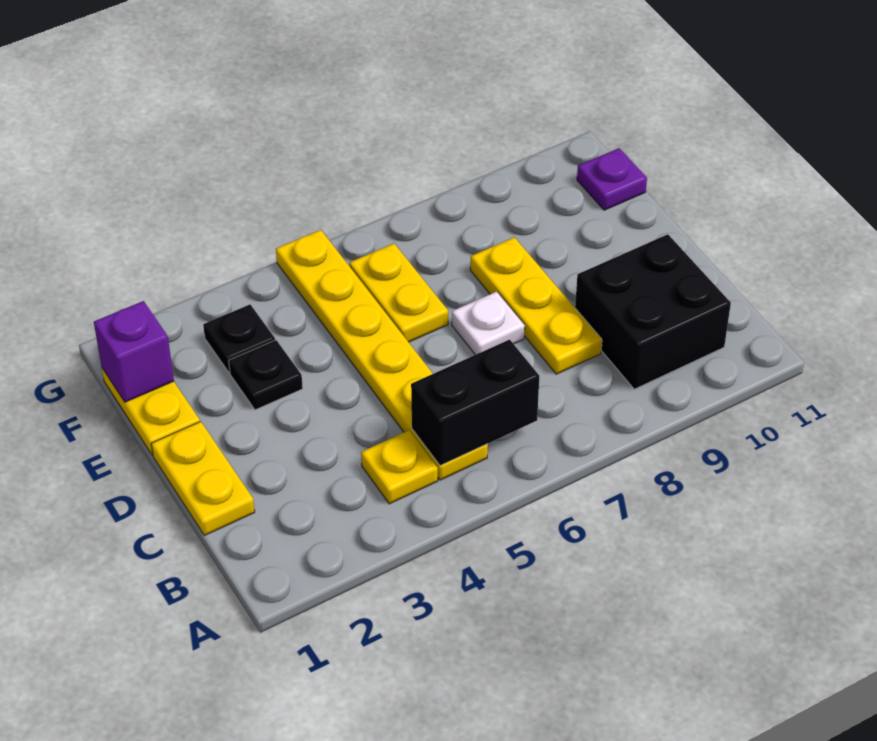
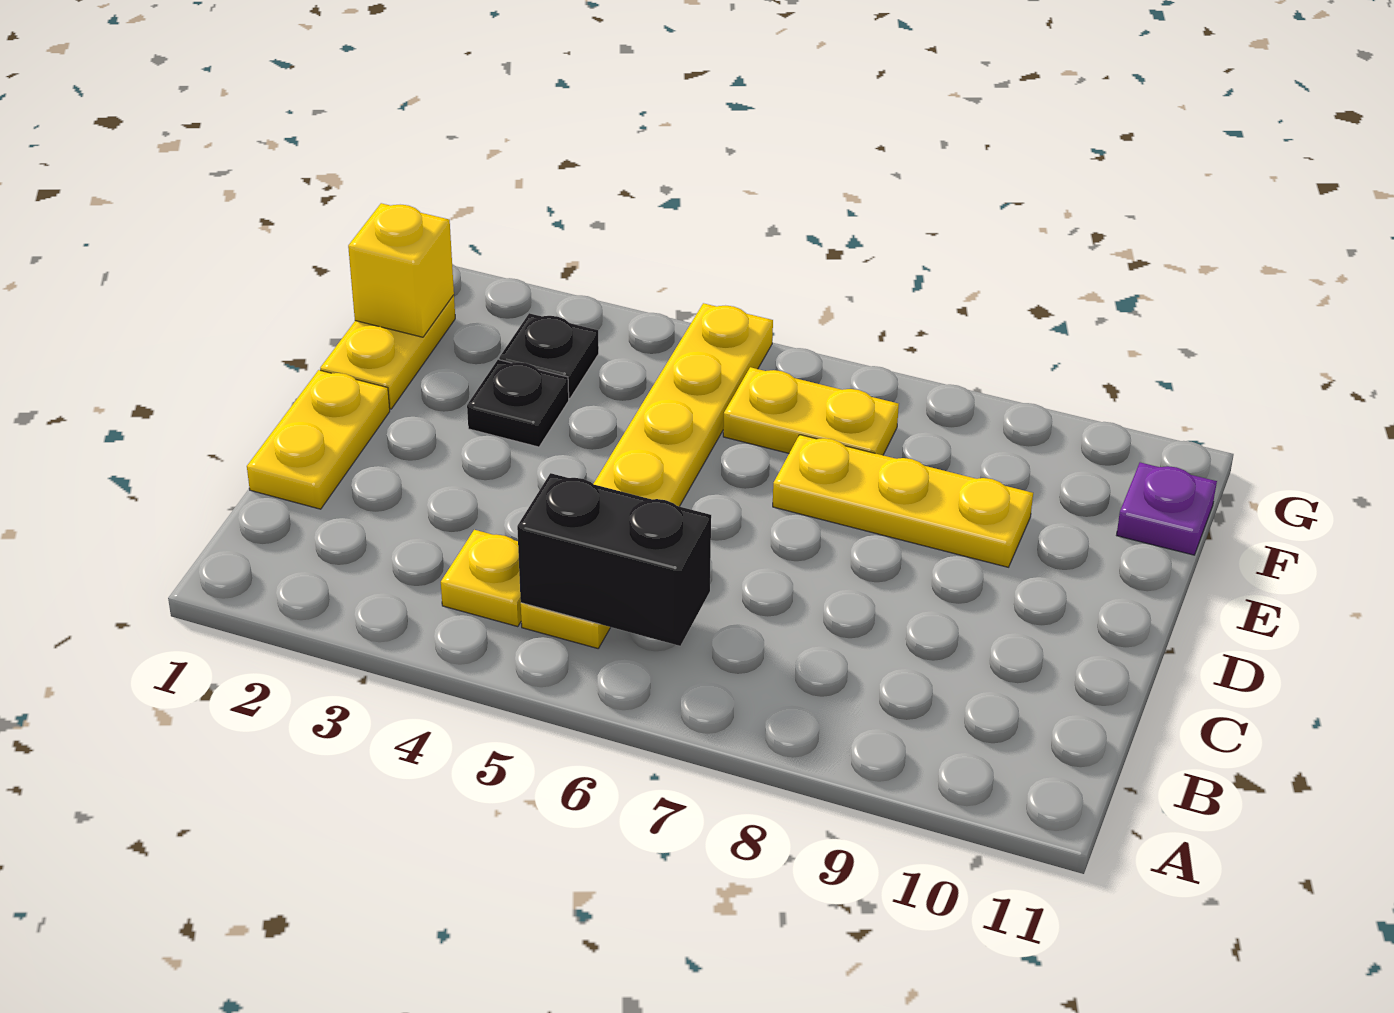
black brick B9:C10 level 1 -> none
yellow plate C8:E8 level 1 -> yellow plate E7:E9 level 1
white plate D7 level 1 -> none
yellow plate E6:F6 level 1 -> yellow plate F6:F7 level 1
purple brick F1 level 2 -> yellow brick F1 level 2

